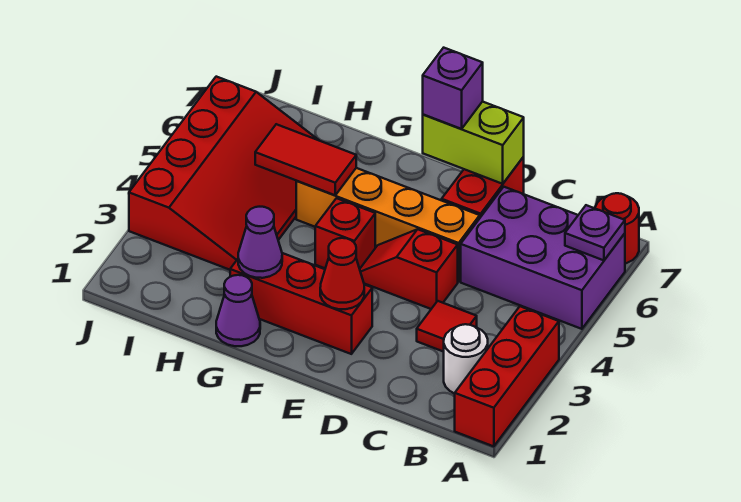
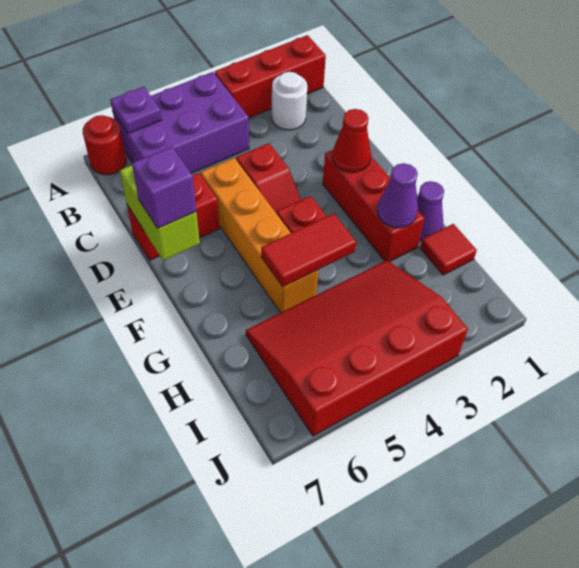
purple brick A5:C6 level 1 -> purple brick A4:B6 level 1
red tile C3 level 1 -> red tile H1 level 1
red tile G5:H5 level 2 -> red tile G4:G5 level 2

